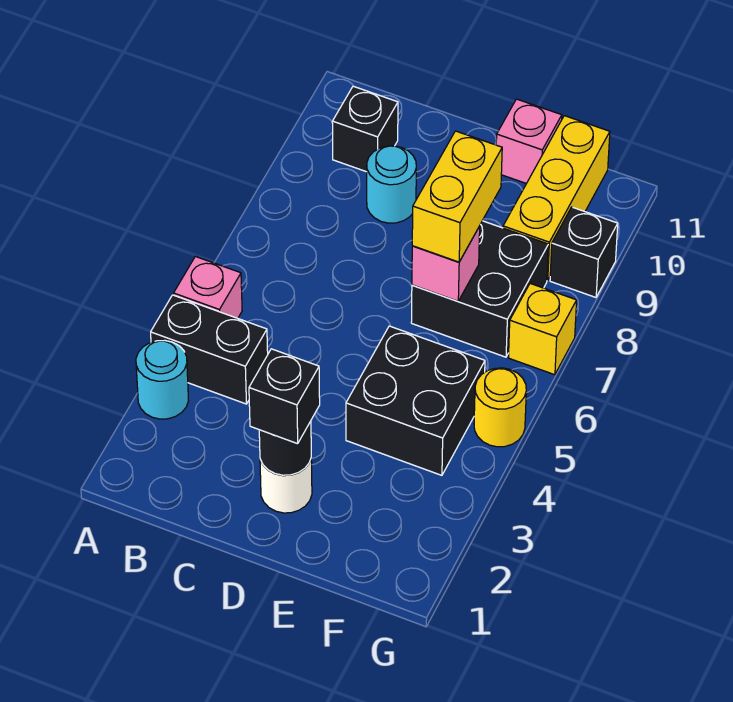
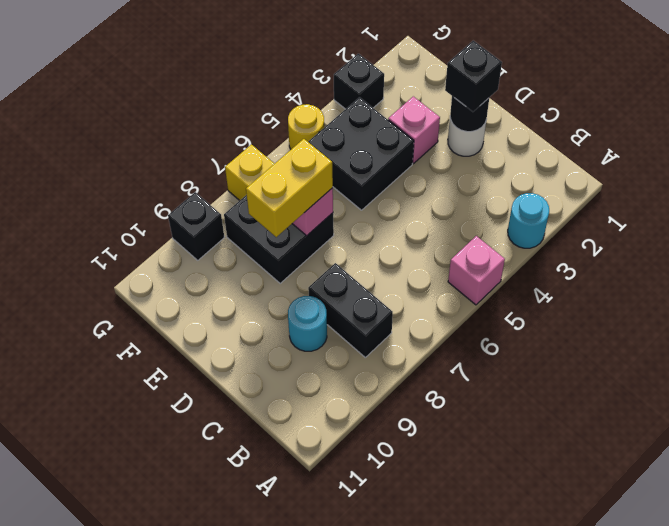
black brick A4:B4 level 1 -> black brick B8:C8 level 1
black brick B10 level 1 -> black brick G3 level 1
pink brick E11 level 1 -> pink brick E3 level 1
yellow brick F9:F11 level 1 -> none

